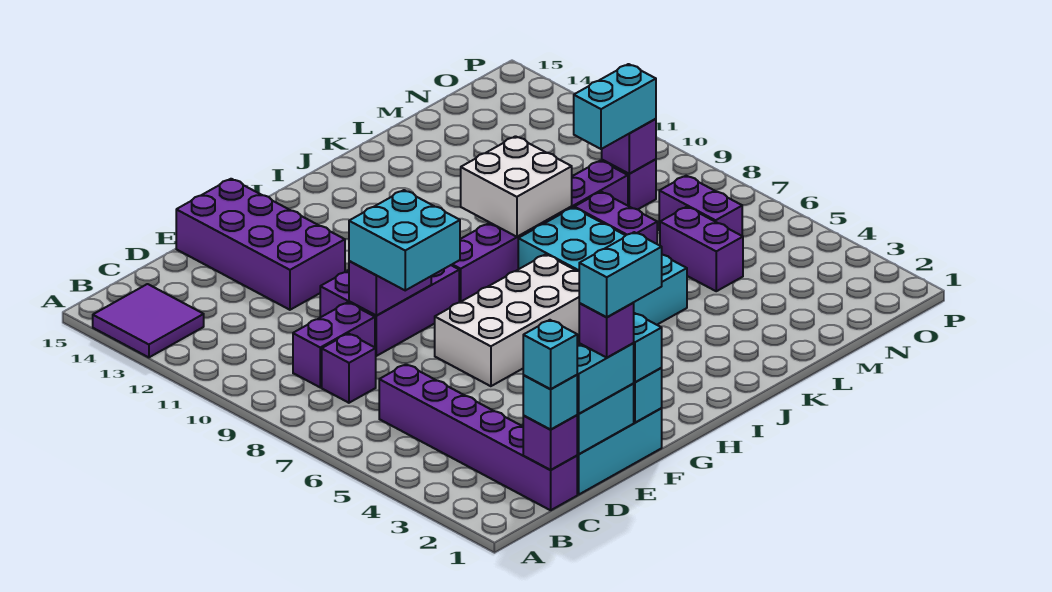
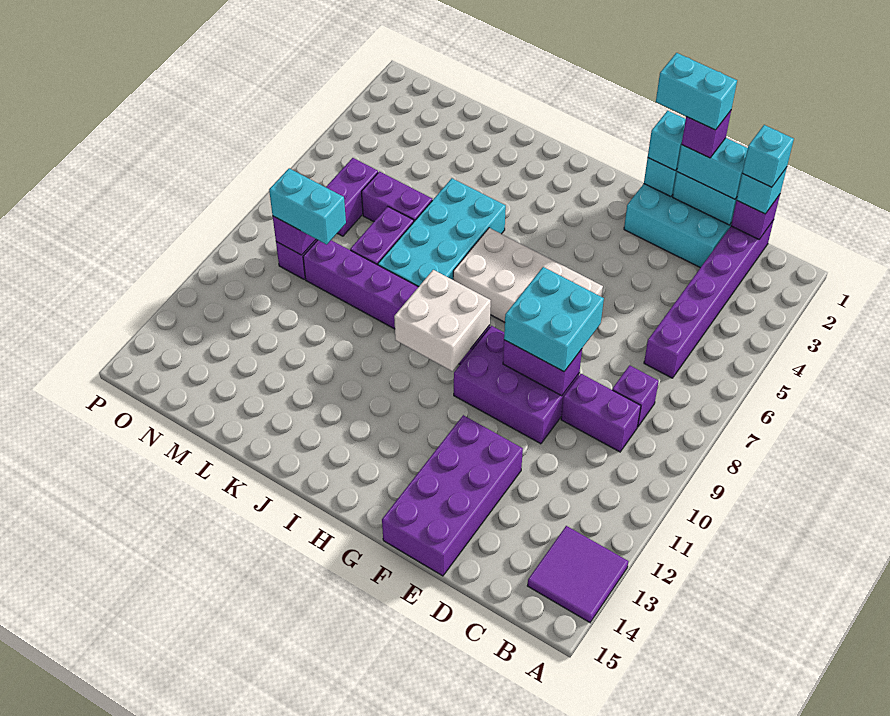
white brick J9:K10 level 2 -> white brick H9:I10 level 2
purple brick M5:M6 level 1 -> purple brick L6:M6 level 1

